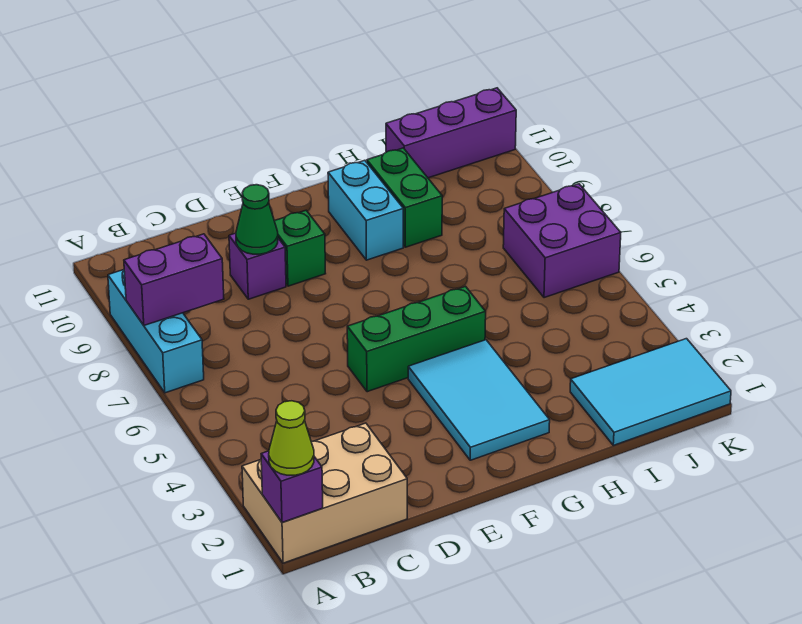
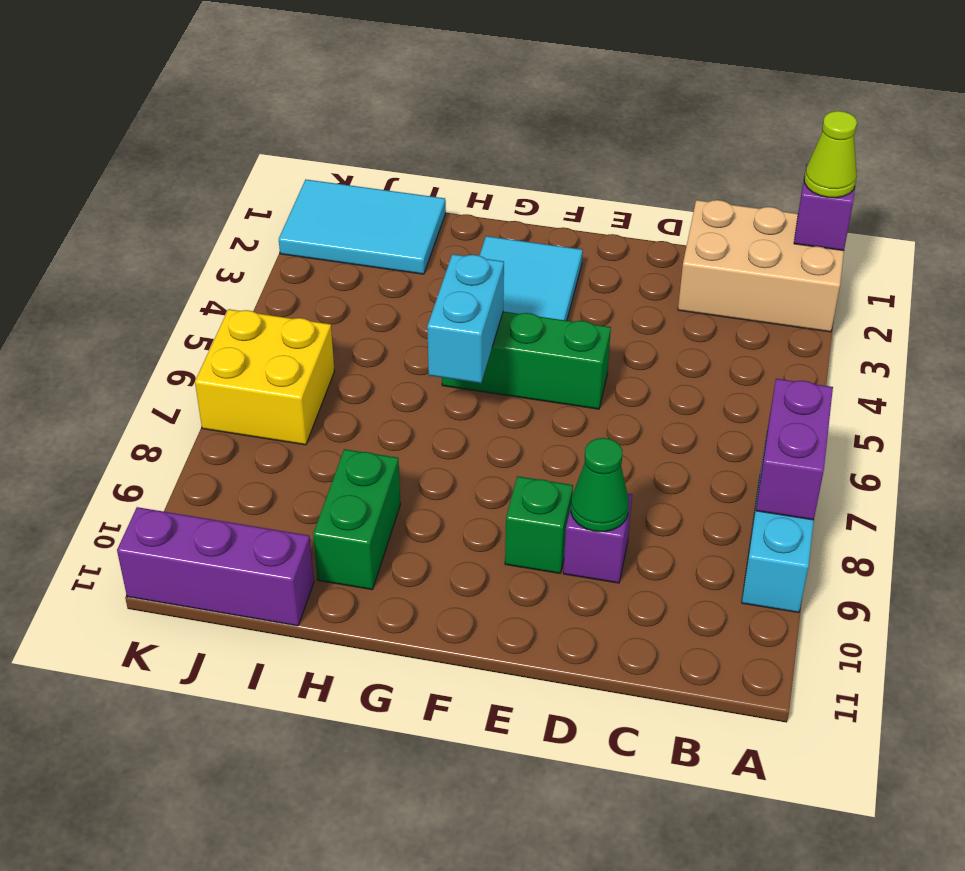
purple brick A8:B8 level 2 -> purple brick A7:A8 level 2
cyan brick G9:G10 level 1 -> cyan brick G5:G6 level 2
purple brick J6:K7 level 1 -> yellow brick J6:K7 level 1

